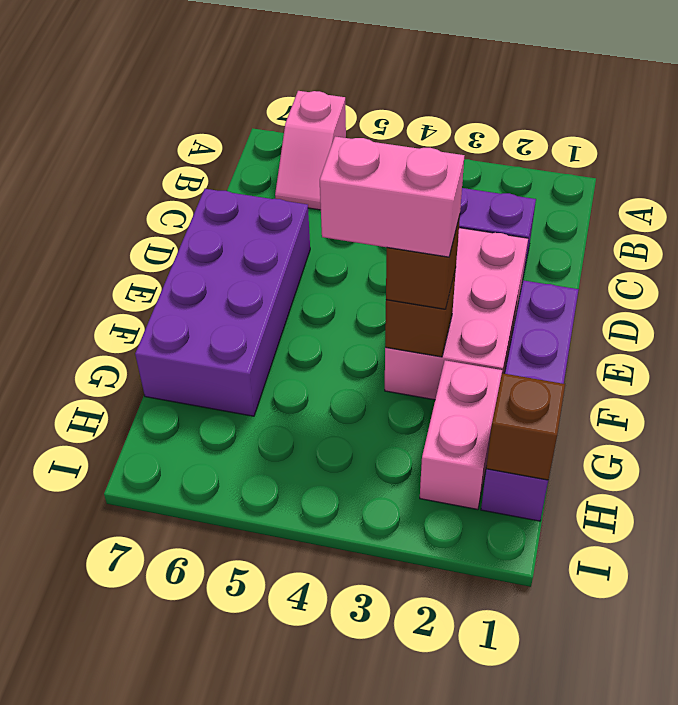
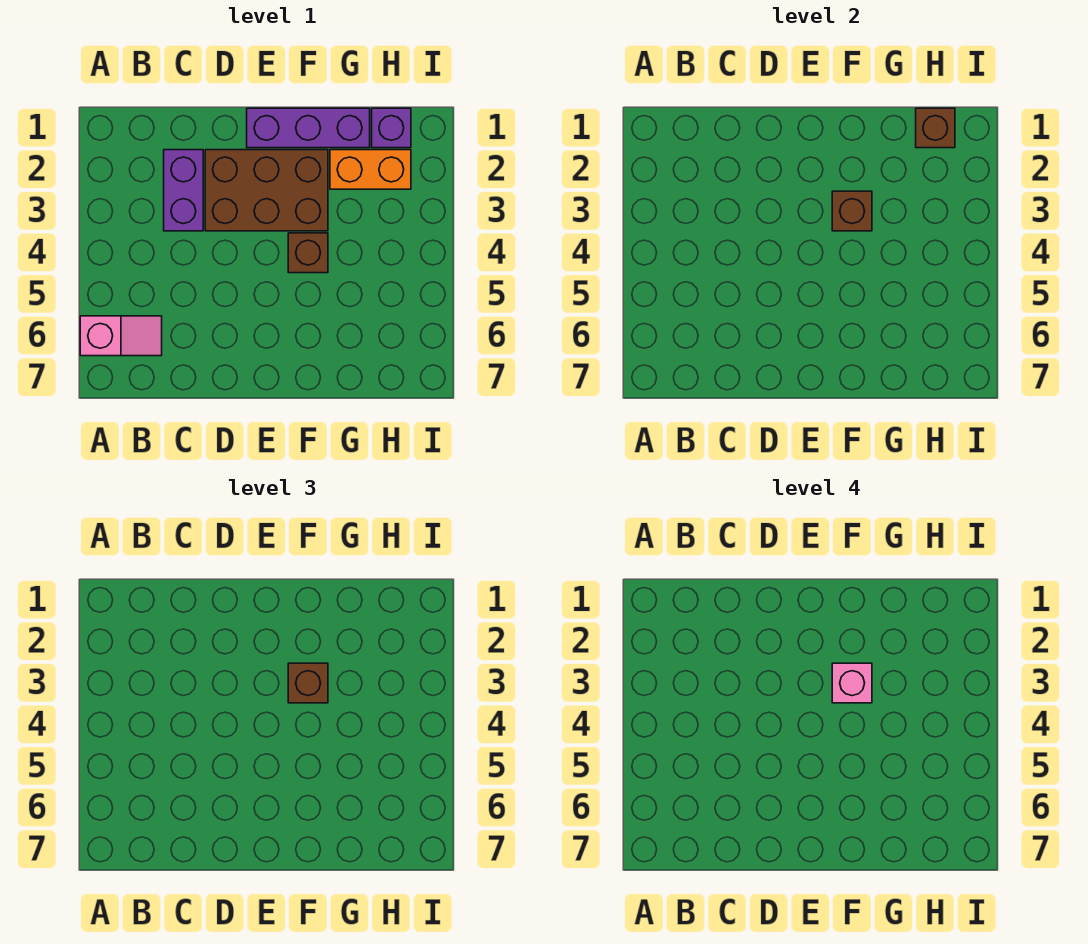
pink brick D2:F3 level 1 -> brown brick D2:F3 level 1
purple brick D6:G7 level 1 -> none
pink brick F3:F4 level 4 -> pink brick F3 level 4
none -> brown brick F4 level 1
pink brick G2:H2 level 1 -> orange brick G2:H2 level 1

